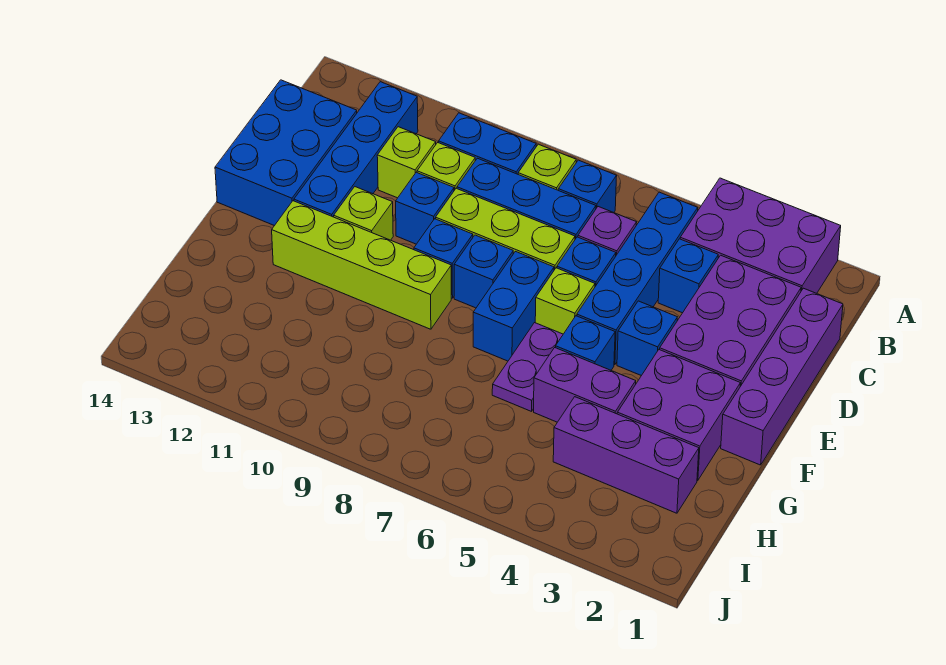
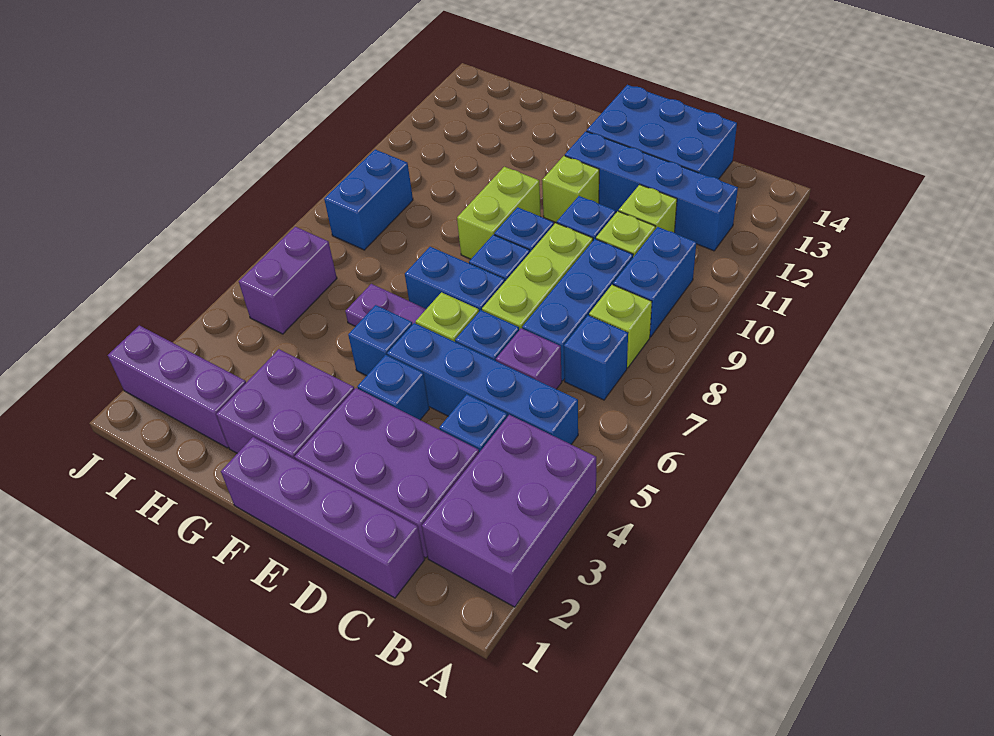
lime brick F9:F12 level 1 -> lime brick F9:F10 level 1
purple brick G4:G5 level 1 -> purple brick I5:I6 level 1
purple brick H2:H4 level 1 -> purple brick H2:J2 level 1
none -> blue brick I8:I9 level 1

